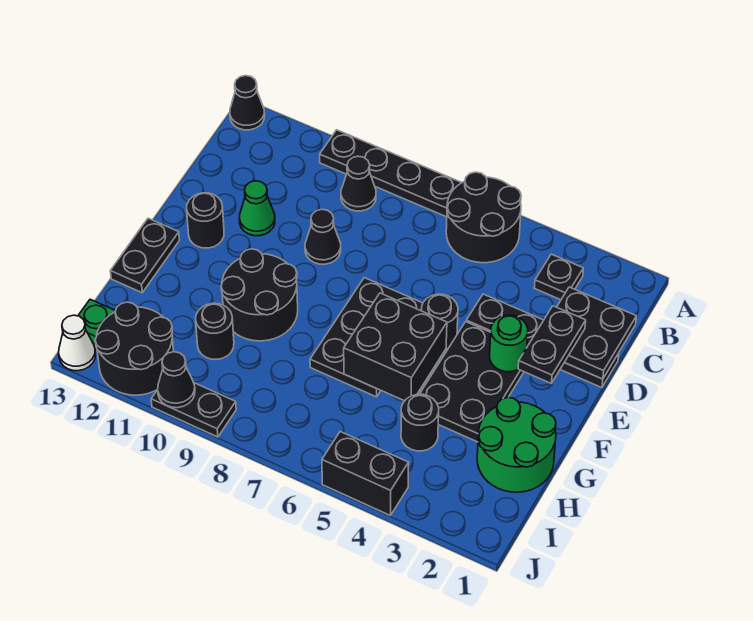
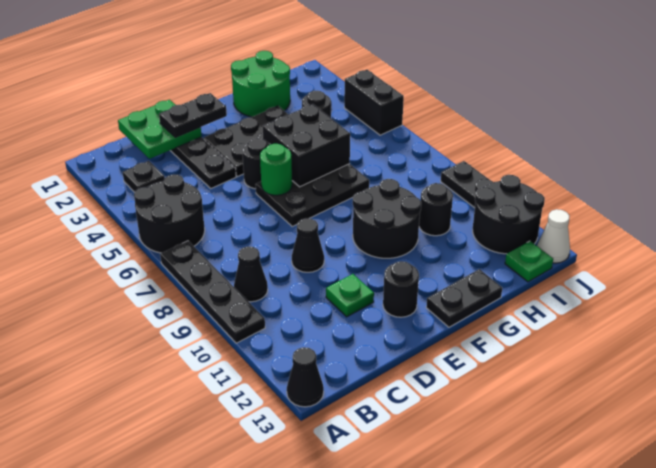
black plate C1:D2 level 2 -> green plate C1:D2 level 2
green cone D11 level 1 -> green plate D11 level 1
green round brick E3 level 2 -> green round brick E6 level 2
black cone J10 level 2 -> none

